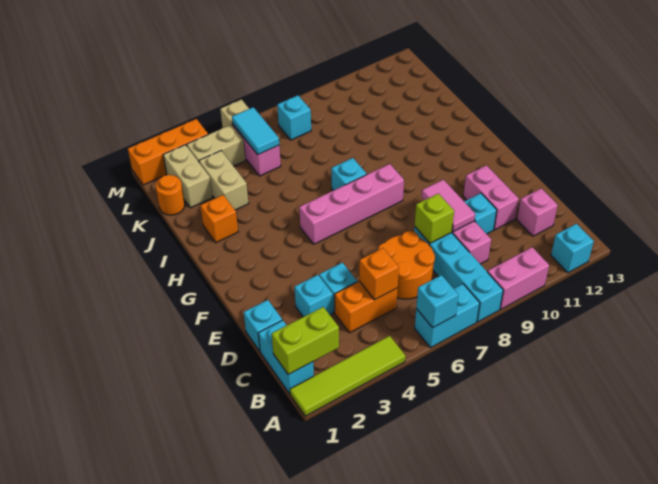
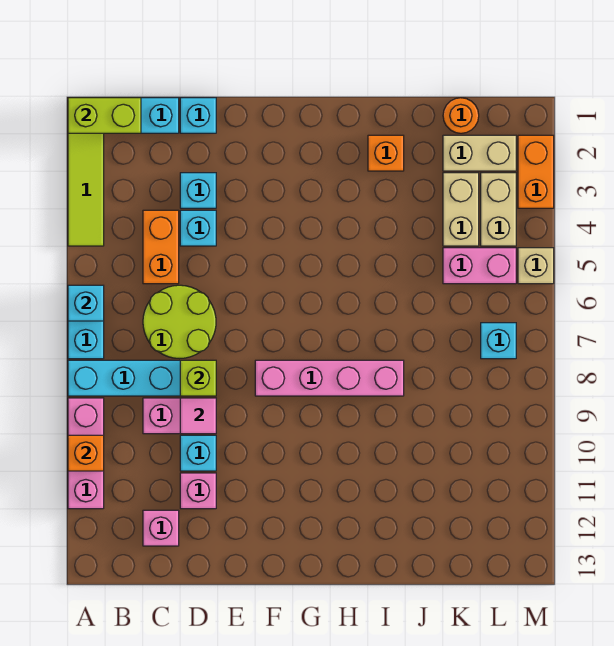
pink brick A9:A10 level 1 -> pink brick A9:A11 level 1
cyan brick A12 level 1 -> none
lime brick B1:B2 level 2 -> lime brick A1:B1 level 2
orange brick C5 level 2 -> orange brick A10 level 2
orange round brick C6:D7 level 1 -> lime round brick C6:D7 level 1
pink tile D9:E9 level 2 -> pink tile D9 level 2
pink brick D11:E11 level 1 -> pink brick D11 level 1
pink brick G5:G8 level 1 -> pink brick F8:I8 level 1
cyan brick H7 level 1 -> none
tan brick J3:K3 level 1 -> tan brick K3:K4 level 1
cyan tile K5:L5 level 2 -> none
orange brick M1:M3 level 1 -> orange brick M2:M3 level 1

